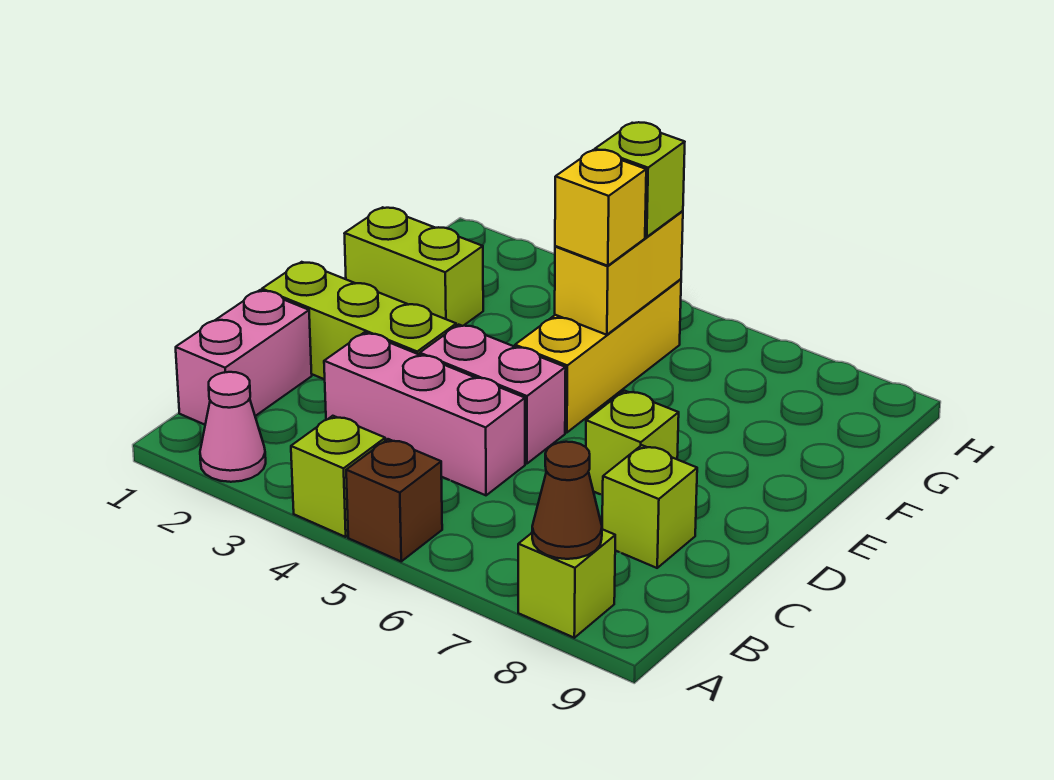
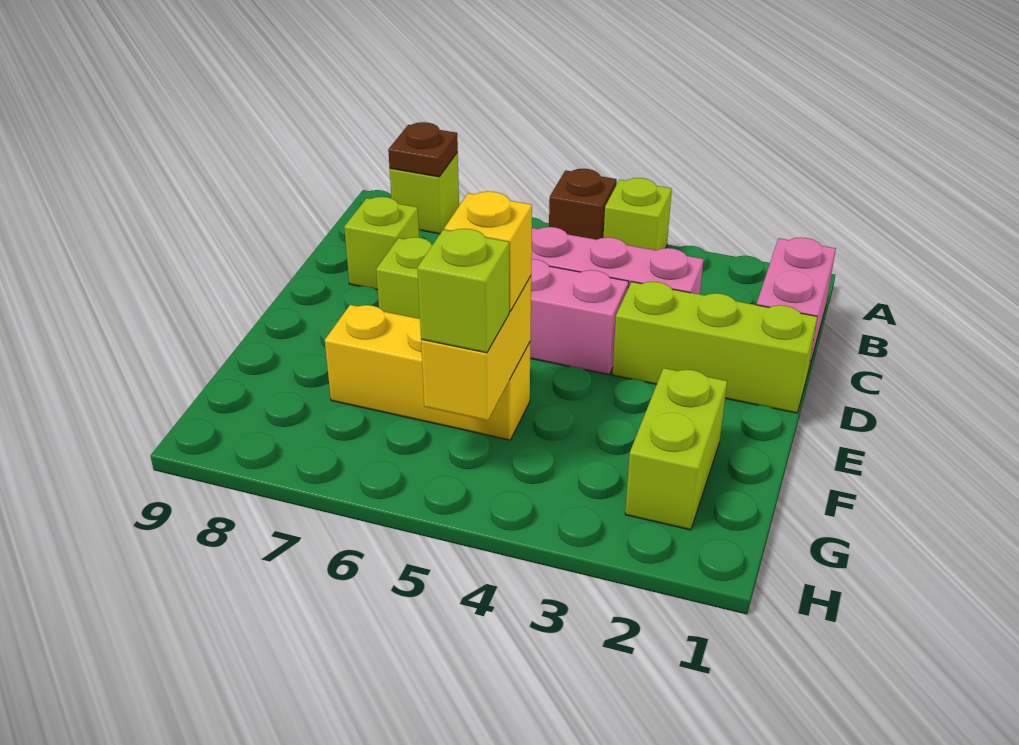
pink cone A2 level 1 -> none
brown cone A8 level 2 -> brown plate A8 level 2
yellow brick E5:G5 level 1 -> yellow brick F5:F7 level 1
lime brick F1:F2 level 1 -> lime brick F2:G2 level 1

